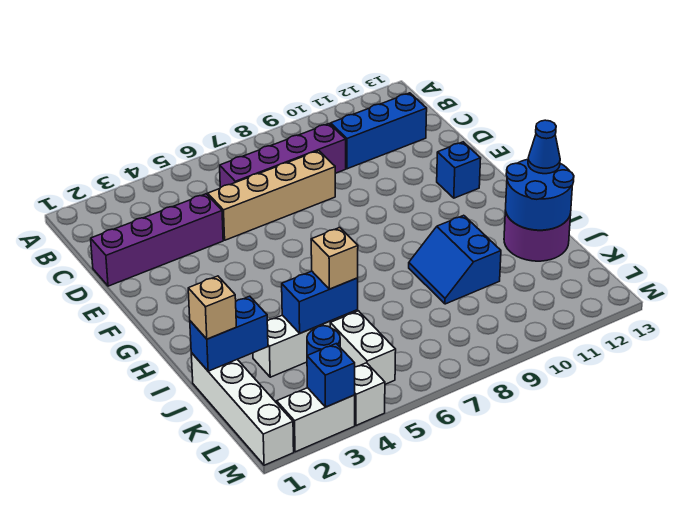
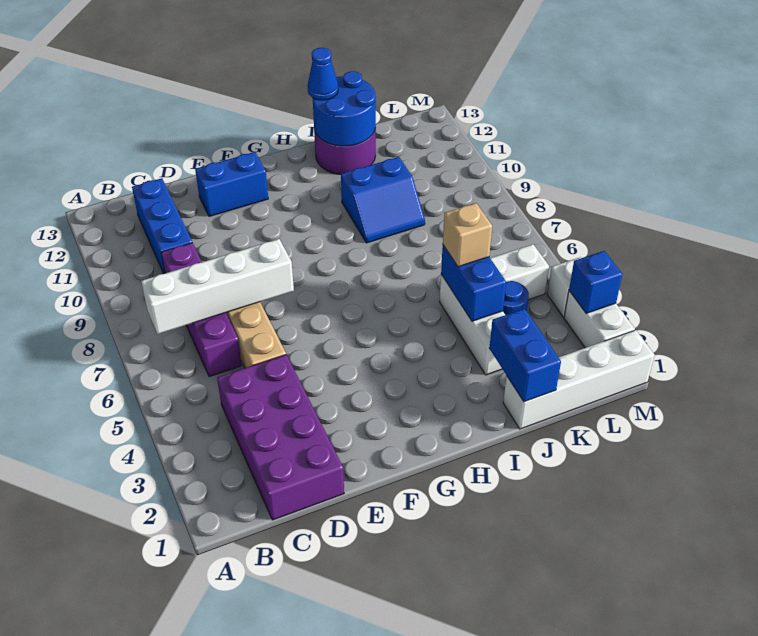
none -> white brick B7:E7 level 2
purple brick D1:D4 level 1 -> purple brick C1:D4 level 1
blue brick F12 level 1 -> blue brick E12:F12 level 1
tan brick J1 level 3 -> none

